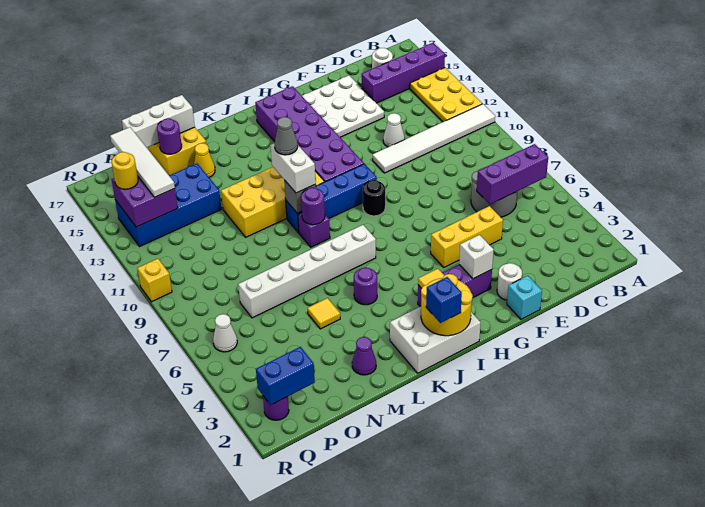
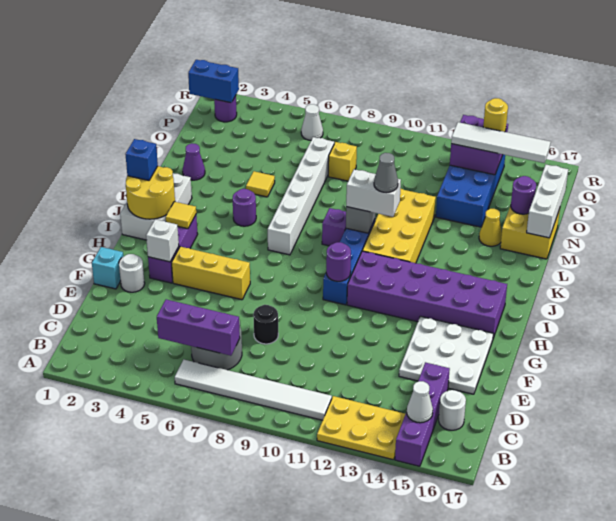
white tile A11:F11 level 1 -> white tile B6:B11 level 1
purple brick B6:D6 level 2 -> purple brick C5:C7 level 2
yellow brick E5:G5 level 1 -> yellow brick G4:G6 level 1
white cone E12 level 1 -> white cone B15 level 2
black round brick H9 level 1 -> black round brick E8 level 1
purple round brick K9 level 2 -> purple round brick H10 level 2
blue brick P2:Q2 level 2 -> blue brick Q1:Q2 level 2
yellow brick R10 level 1 -> yellow brick O8 level 1

